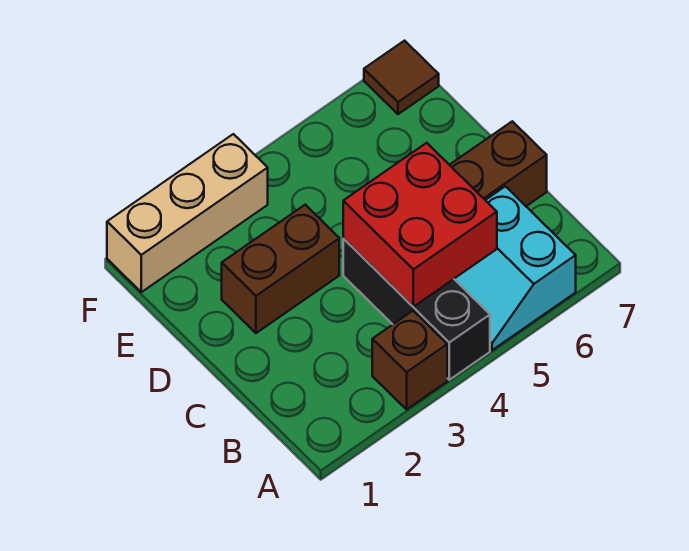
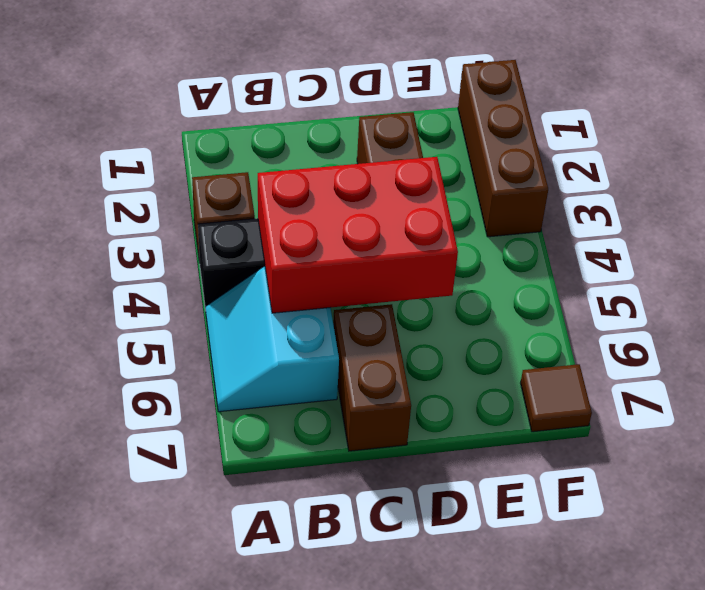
cyan slope A5:B6 level 1 top 6 -> cyan slope A5:B6 level 1 top B
red brick B4:C5 level 2 -> red brick B4:D5 level 2
tan brick F1:F3 level 1 -> brown brick F1:F3 level 1

